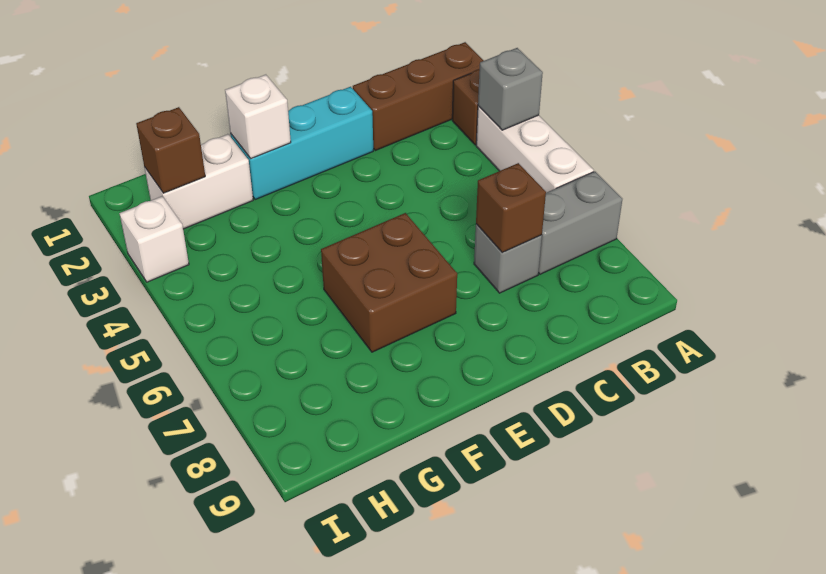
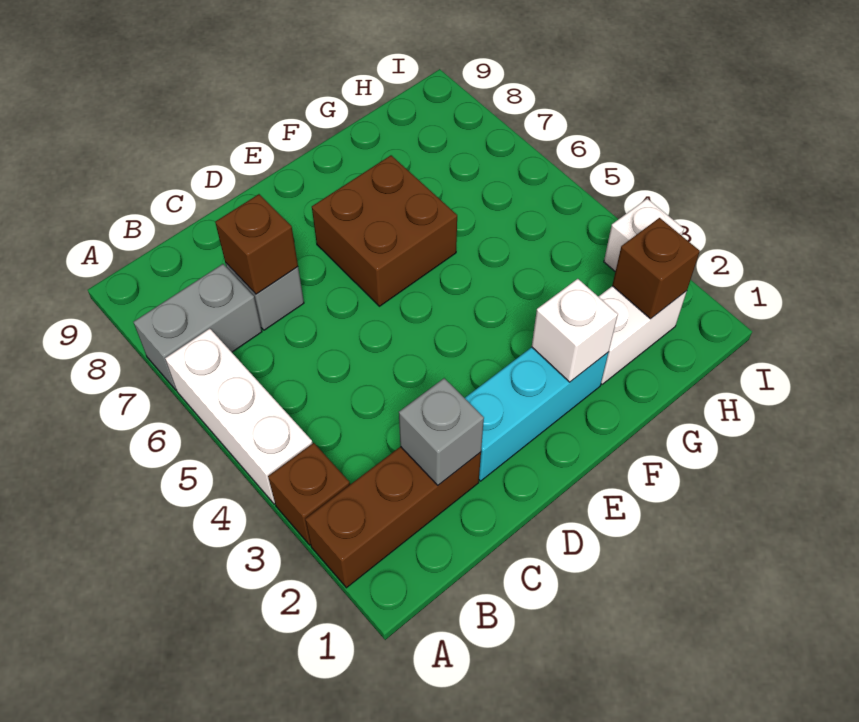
grey brick A4 level 2 -> grey brick C2 level 2

